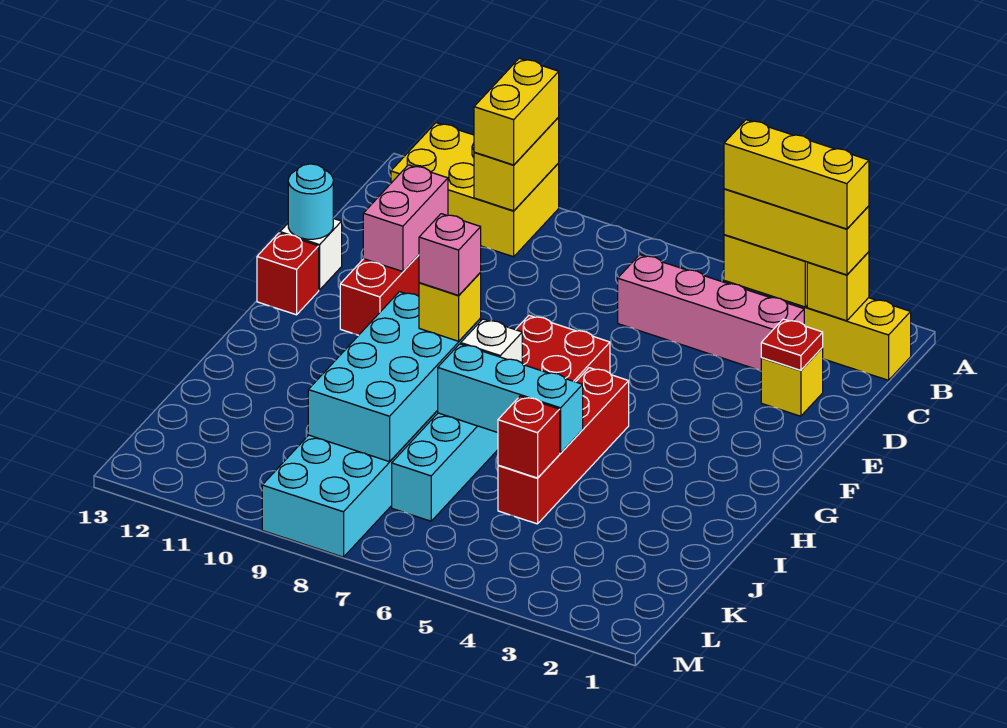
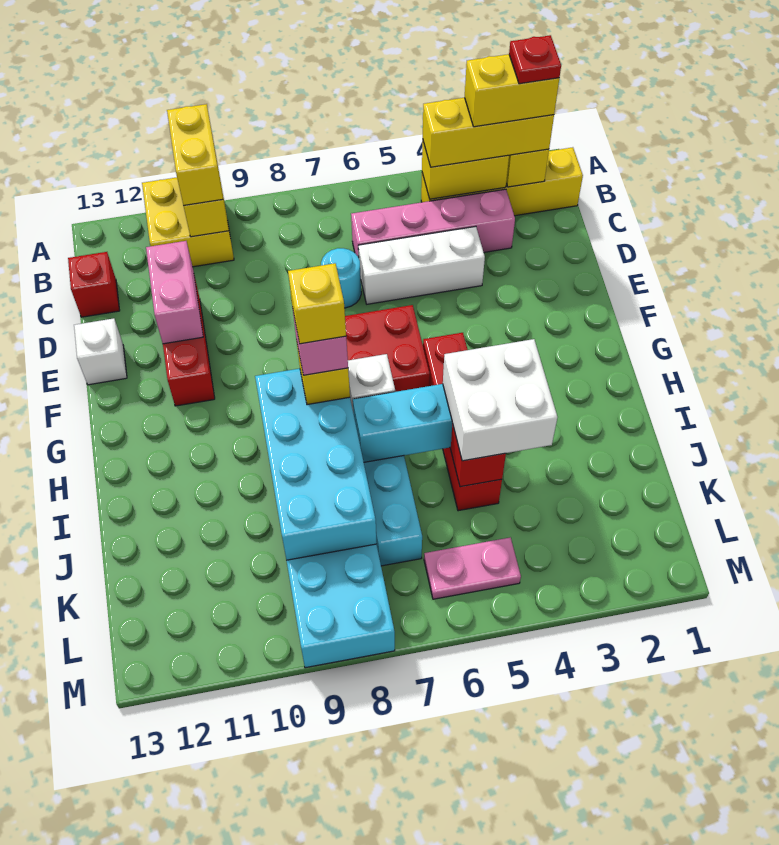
yellow brick A10:B12 level 1 -> yellow brick A10:B11 level 1
yellow brick B2:B4 level 4 -> yellow brick B2:B3 level 4
yellow brick D2 level 1 -> yellow brick H8 level 5
red plate D2 level 2 -> red plate B2 level 5
none -> white brick D4:D6 level 1
cyan round brick E13 level 2 -> cyan round brick D7 level 1
red brick F13 level 1 -> red brick C13 level 1
none -> white brick I4:J5 level 3
none -> pink plate L5:L6 level 1

